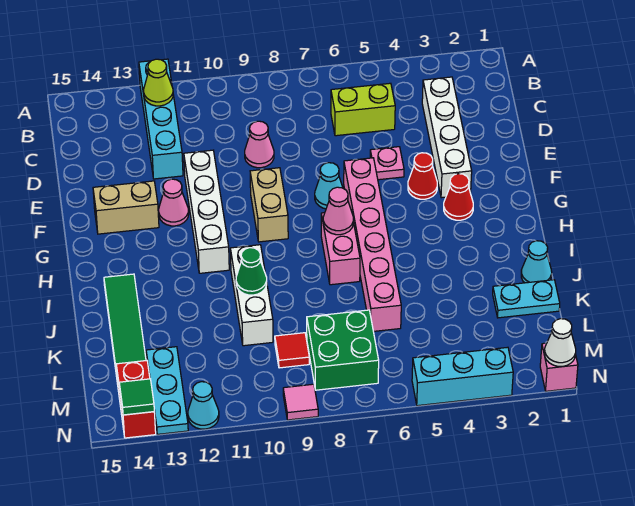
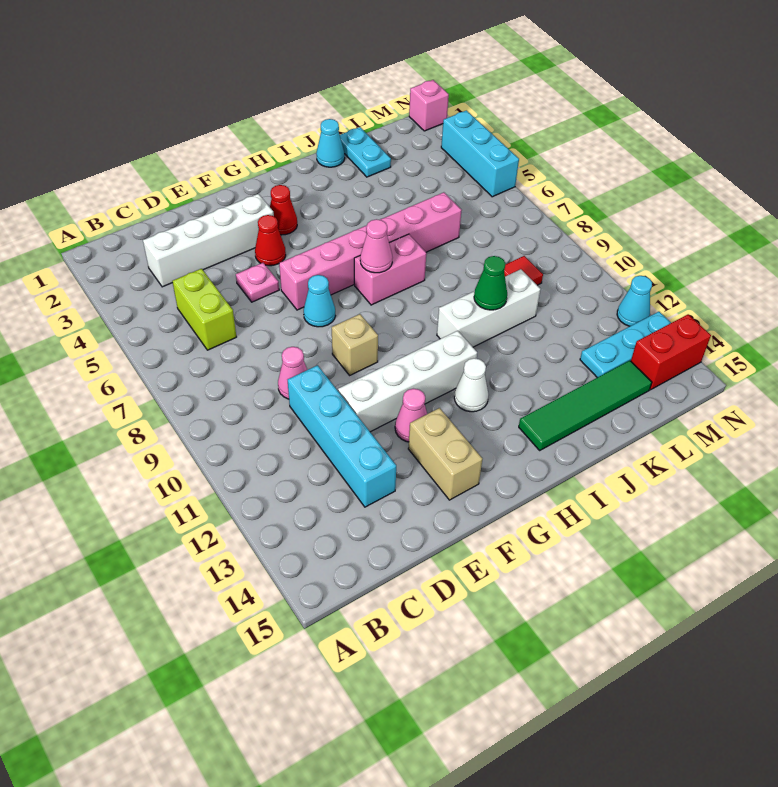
cyan brick A12:D12 level 1 -> cyan brick D10:D13 level 1
lime cone B12 level 2 -> none
tan brick F9:G9 level 1 -> tan brick F9 level 1
green brick L7:M8 level 1 -> none
white cone N1 level 2 -> white cone H12 level 1
pink tile N9 level 1 -> none
green tile N14 level 2 -> none

